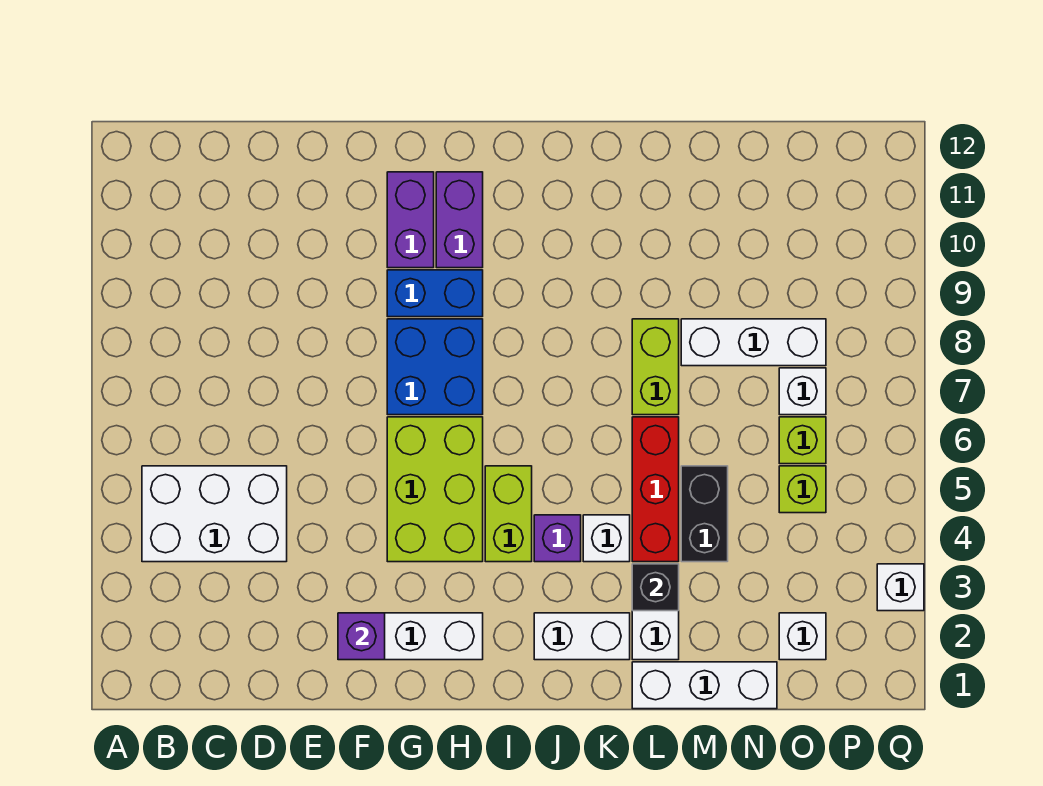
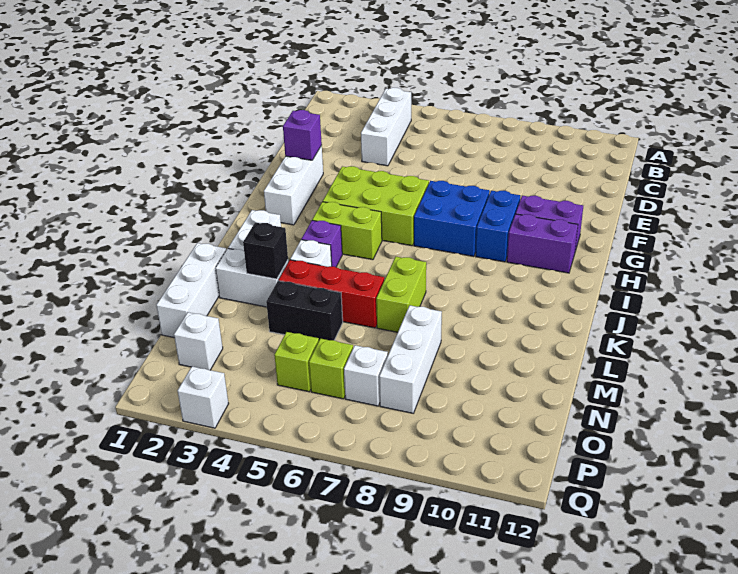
white brick B4:D5 level 1 -> white brick B4:D4 level 1
lime brick L7:L8 level 1 -> lime brick K7:L7 level 1

